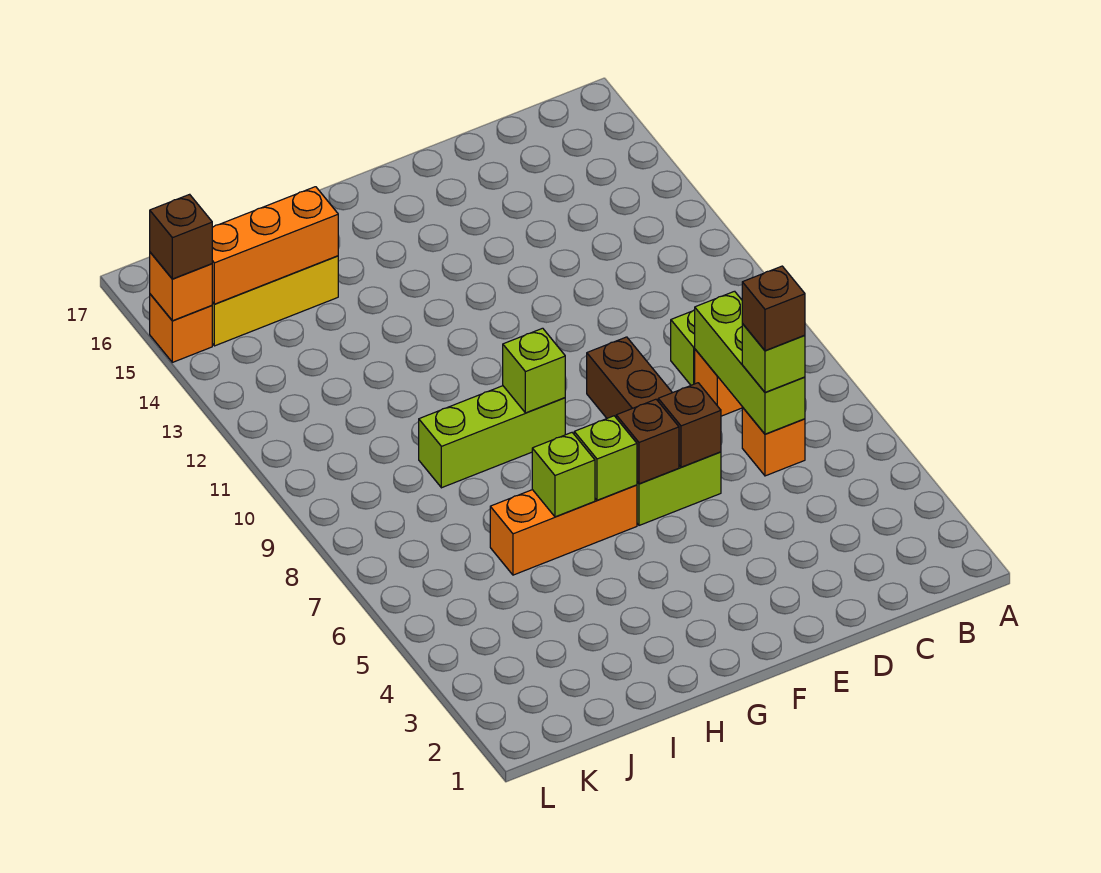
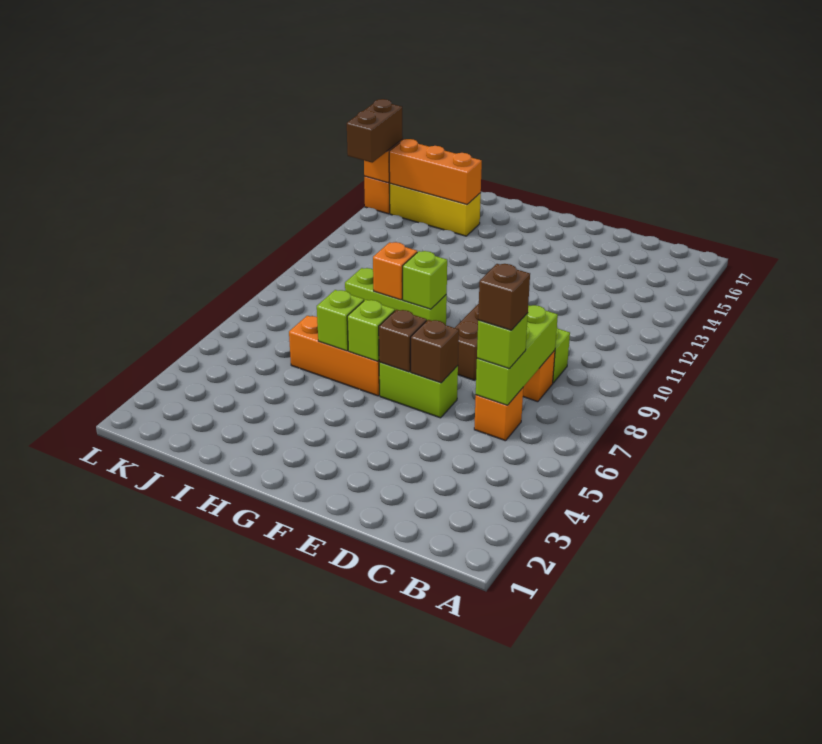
none -> orange brick H9 level 2
brown brick L15 level 3 -> brown brick L14:L15 level 3

